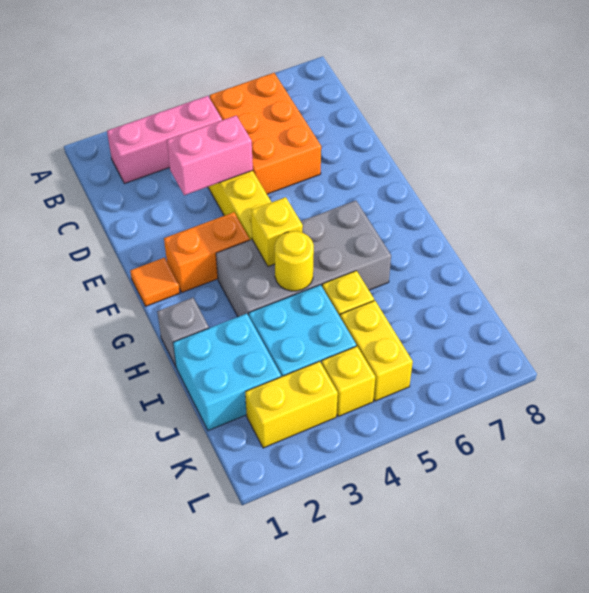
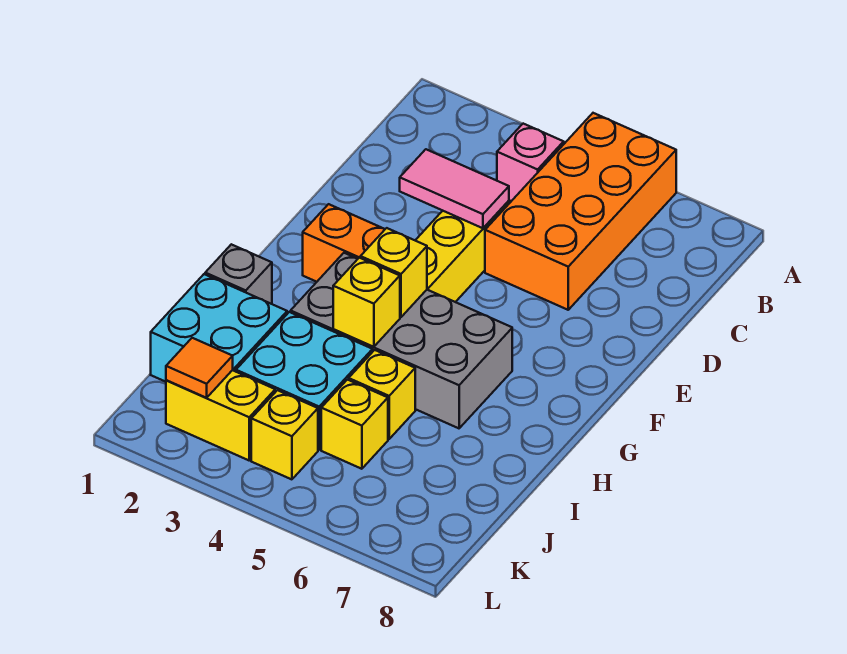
pink brick B2:B4 level 1 -> pink brick B4 level 1
orange brick B5:D6 level 1 -> orange brick A5:D6 level 1
pink brick D3:D4 level 2 -> pink tile D3:D4 level 2
orange tile F1 level 1 -> orange tile K2 level 2
yellow round brick H4 level 2 -> yellow brick H4 level 2
yellow brick J5:K5 level 1 -> yellow brick J5 level 1

